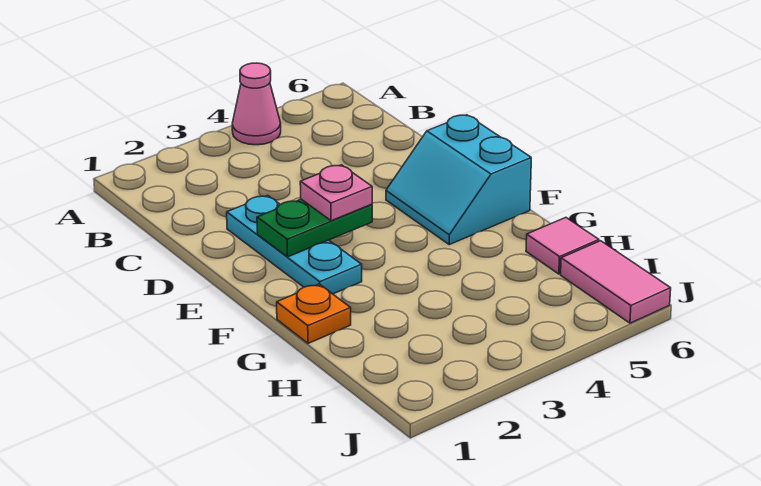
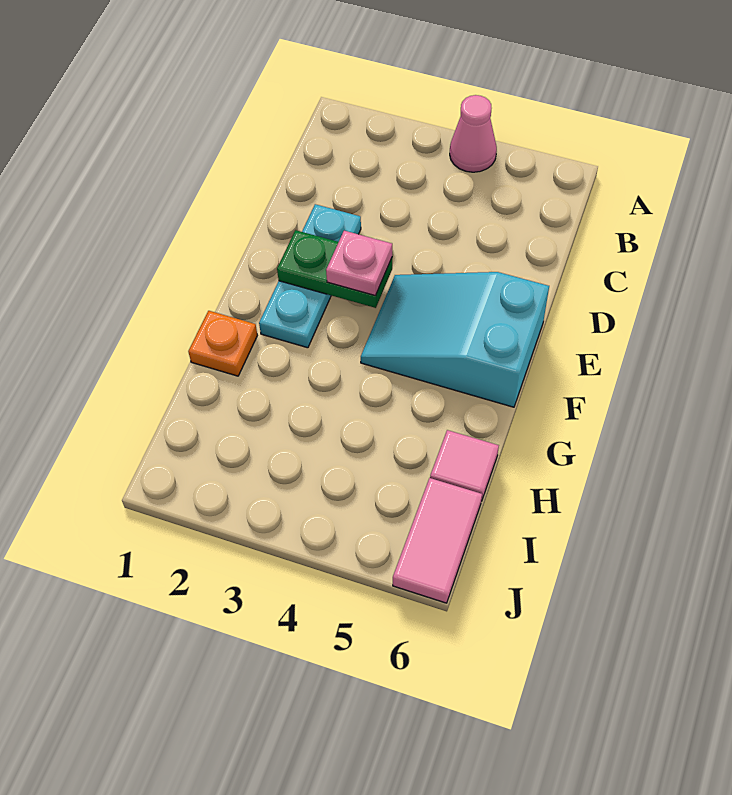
cyan slope E5:F6 level 1 top 6 -> cyan slope E4:F6 level 1 top 6

